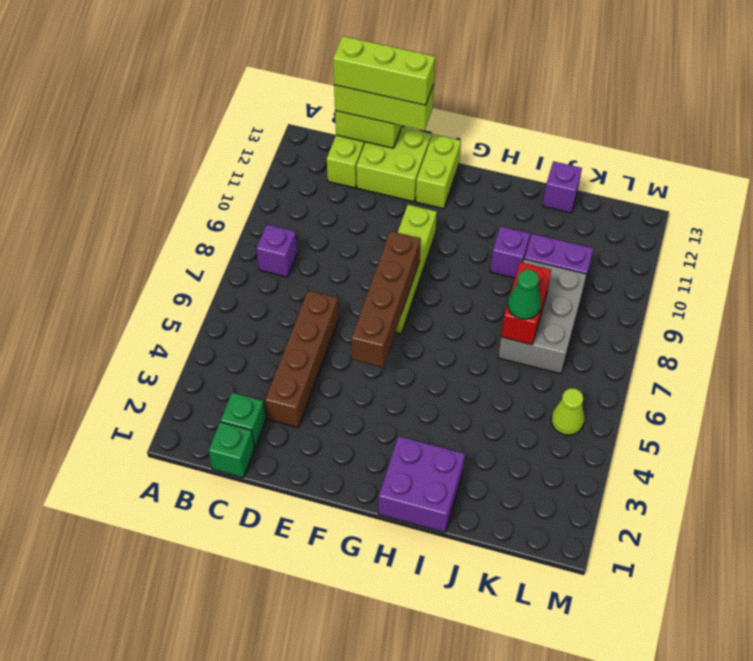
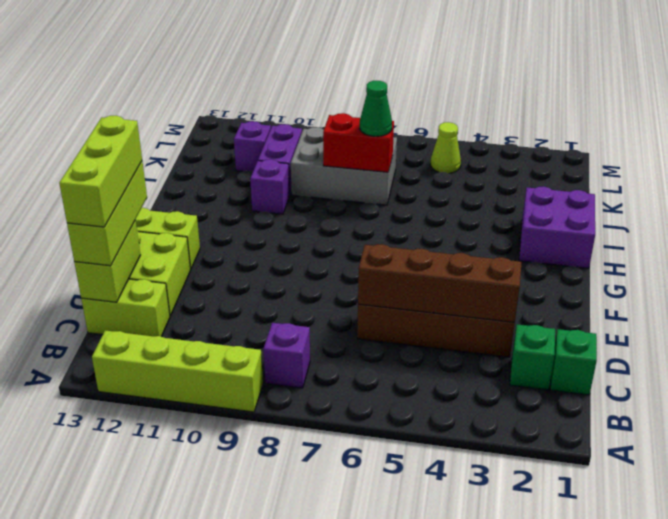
brown brick F5:F8 level 2 -> brown brick D3:D6 level 2
lime brick F7:F10 level 1 -> lime brick A9:A12 level 1
purple brick J13 level 1 -> purple brick K11 level 1

